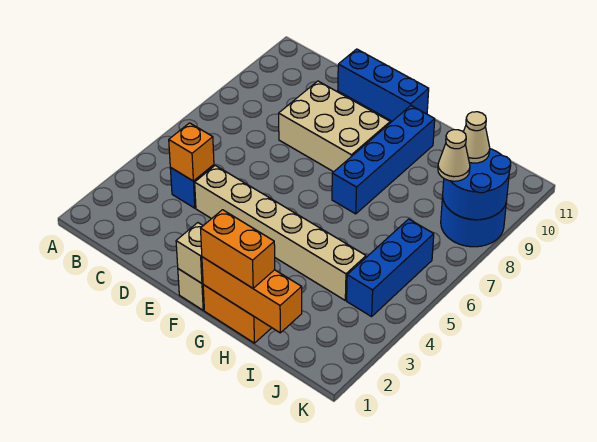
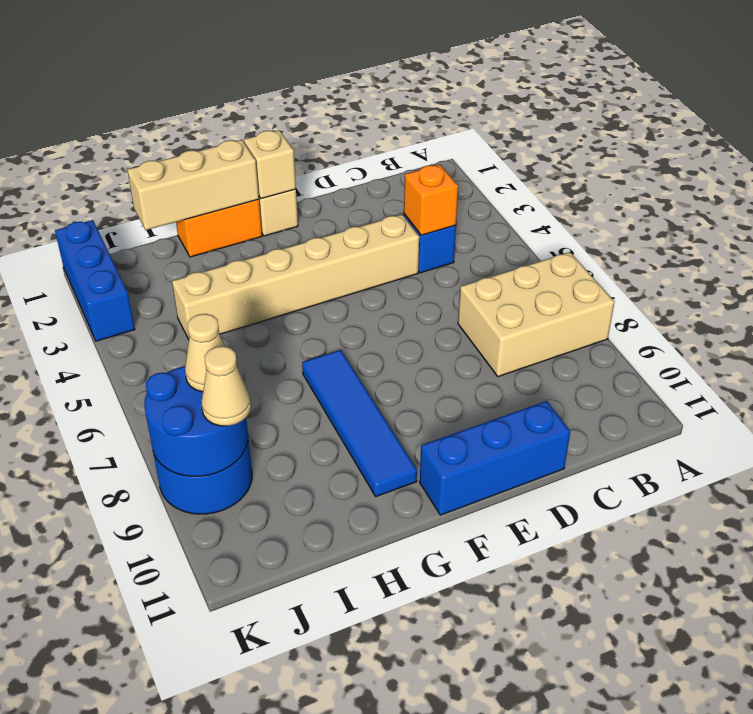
tan brick D8:F9 level 1 -> tan brick A7:C8 level 1
orange brick G1:I1 level 2 -> tan brick G1:I1 level 2
orange brick G1:H1 level 3 -> none
blue brick G7:G10 level 1 -> blue tile G7:G10 level 1
blue brick J4:J6 level 1 -> blue brick K1:K3 level 1

